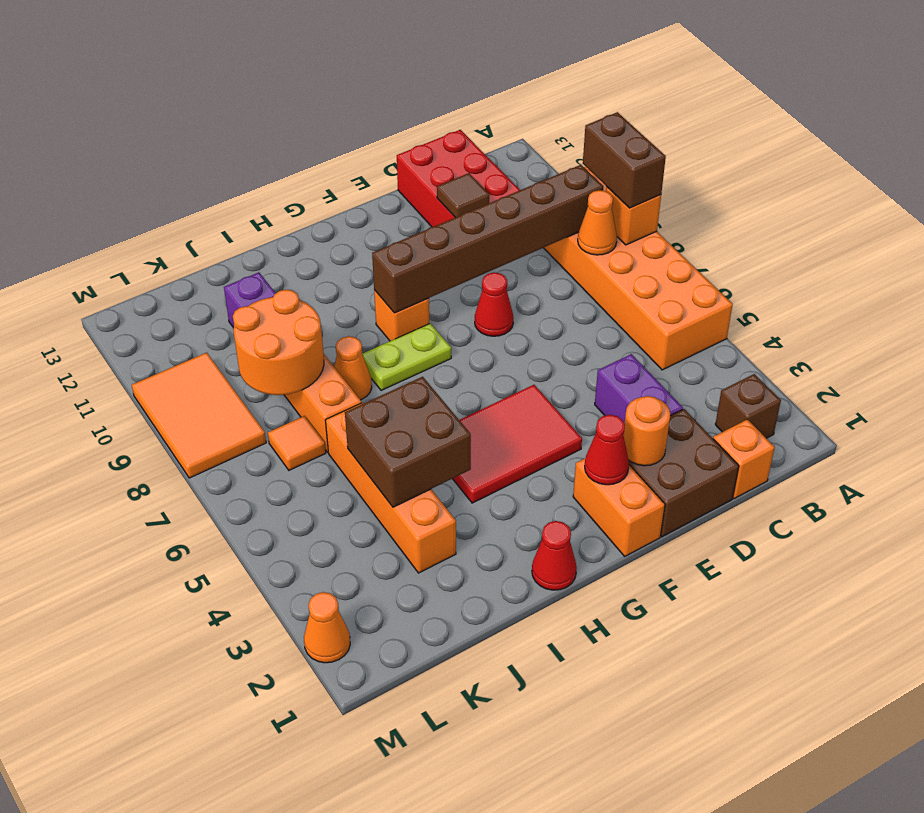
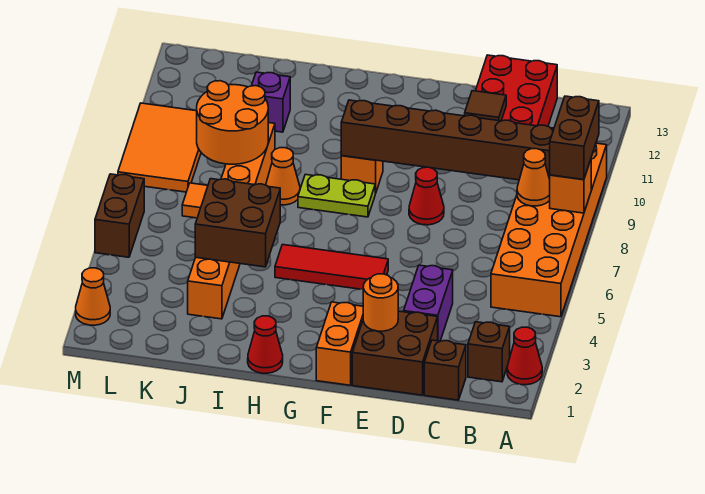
orange brick C1 level 1 -> brown brick C1 level 1
red cone F2 level 2 -> red cone A2 level 1
red tile F4:H5 level 1 -> red tile F5:H5 level 1
none -> brown brick M5:M6 level 1

